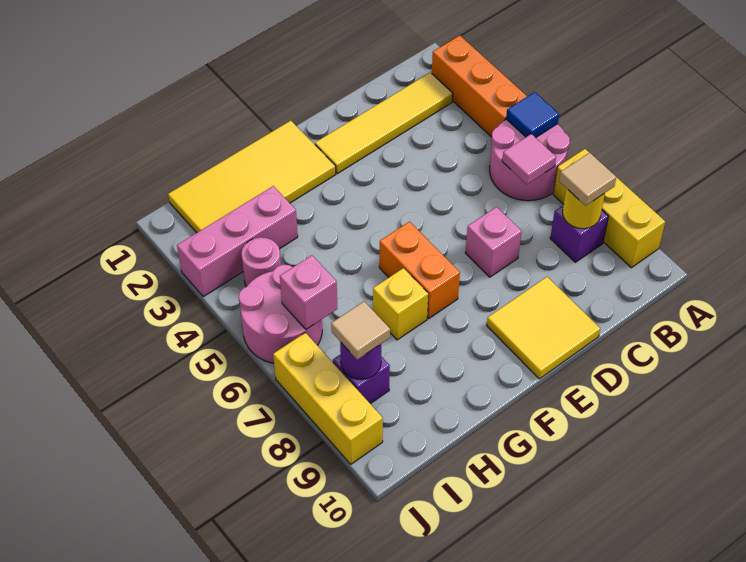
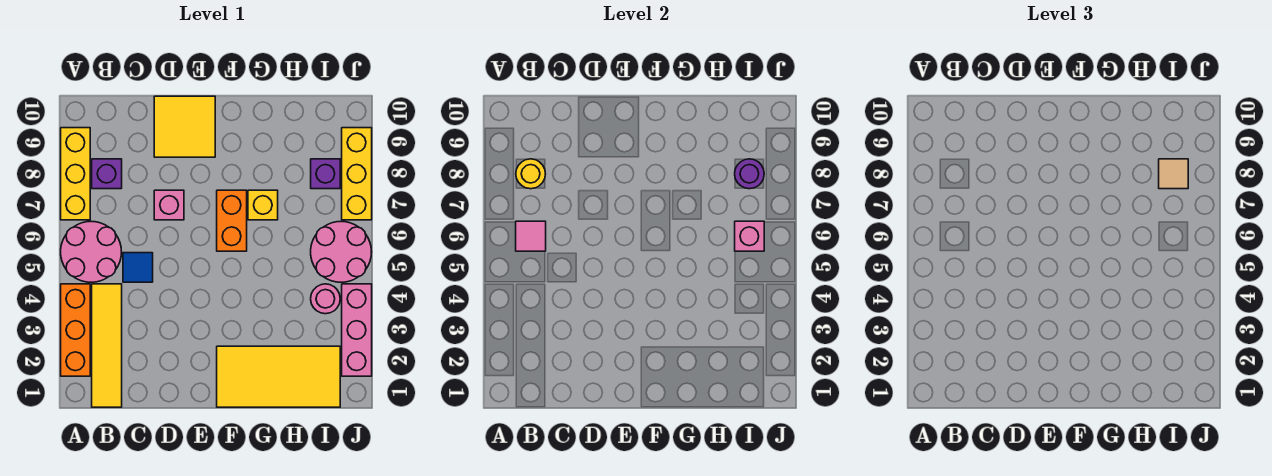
blue tile A5 level 2 -> blue tile C5 level 1
yellow tile B2:E2 level 1 -> yellow tile B1:B4 level 1
tan tile B8 level 3 -> none
pink brick H3:J3 level 1 -> pink brick J2:J4 level 1

